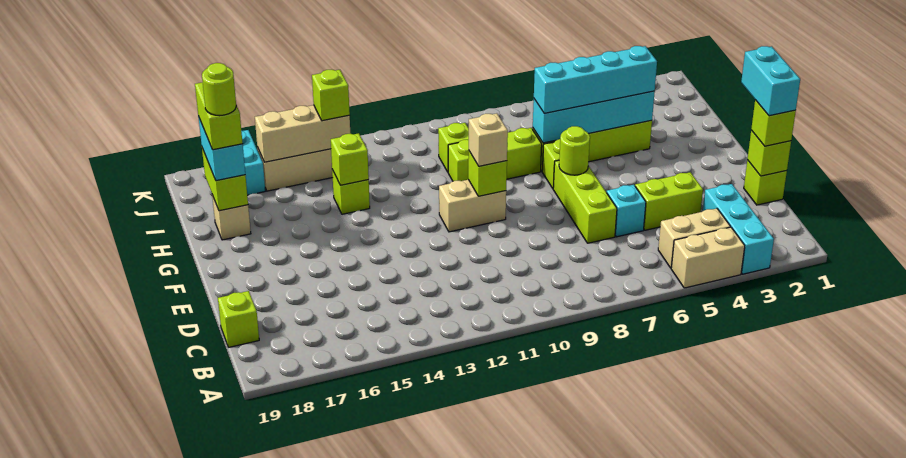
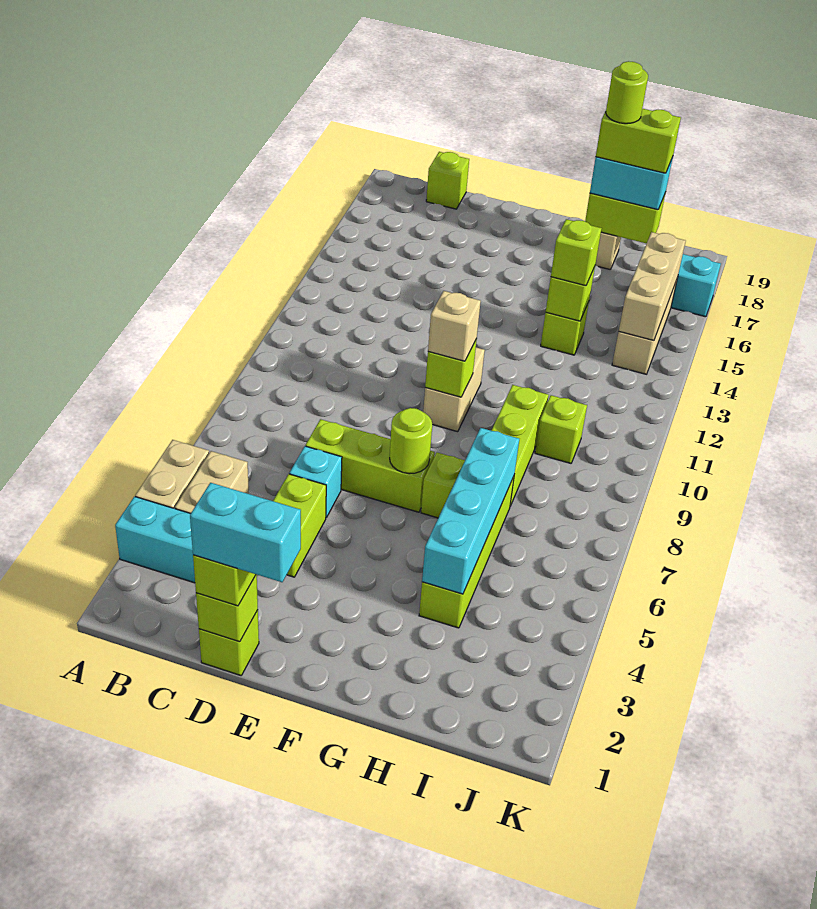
cyan brick H4:H7 level 3 -> none
lime brick J14 level 3 -> lime brick H14 level 3

